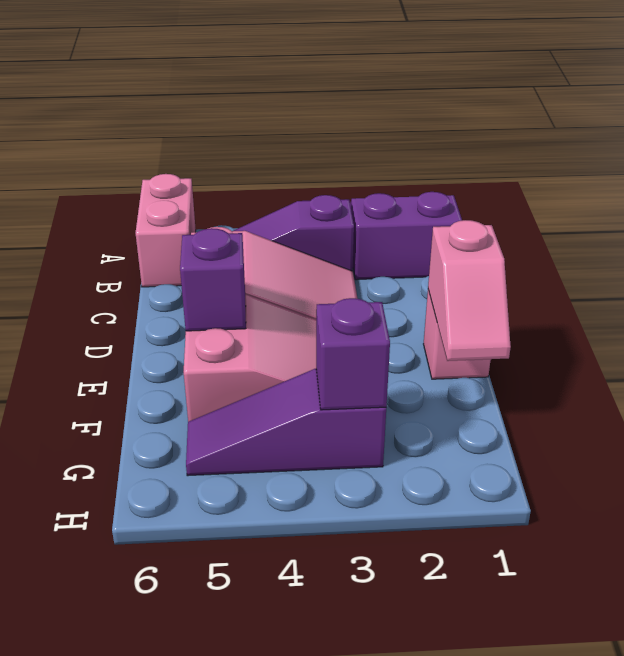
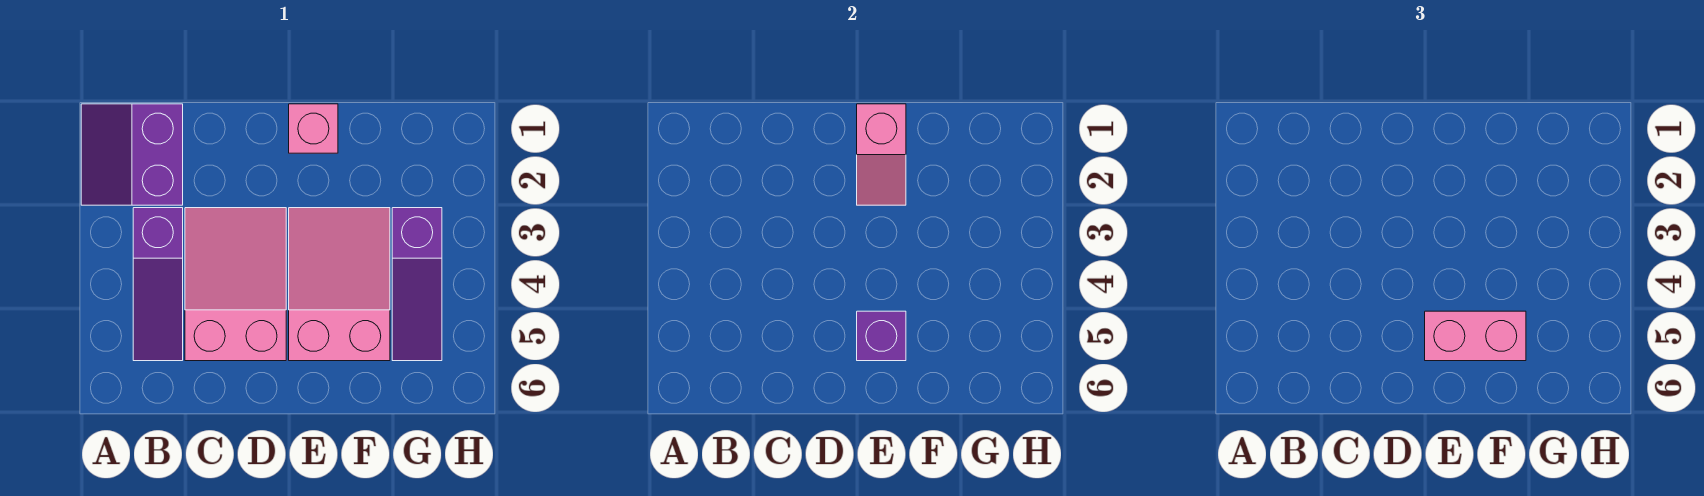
pink brick A6:B6 level 1 -> pink brick E5:F5 level 3
pink slope E1:F1 level 2 top E -> pink slope E1:E2 level 2 top 1
purple brick G3 level 2 -> none

